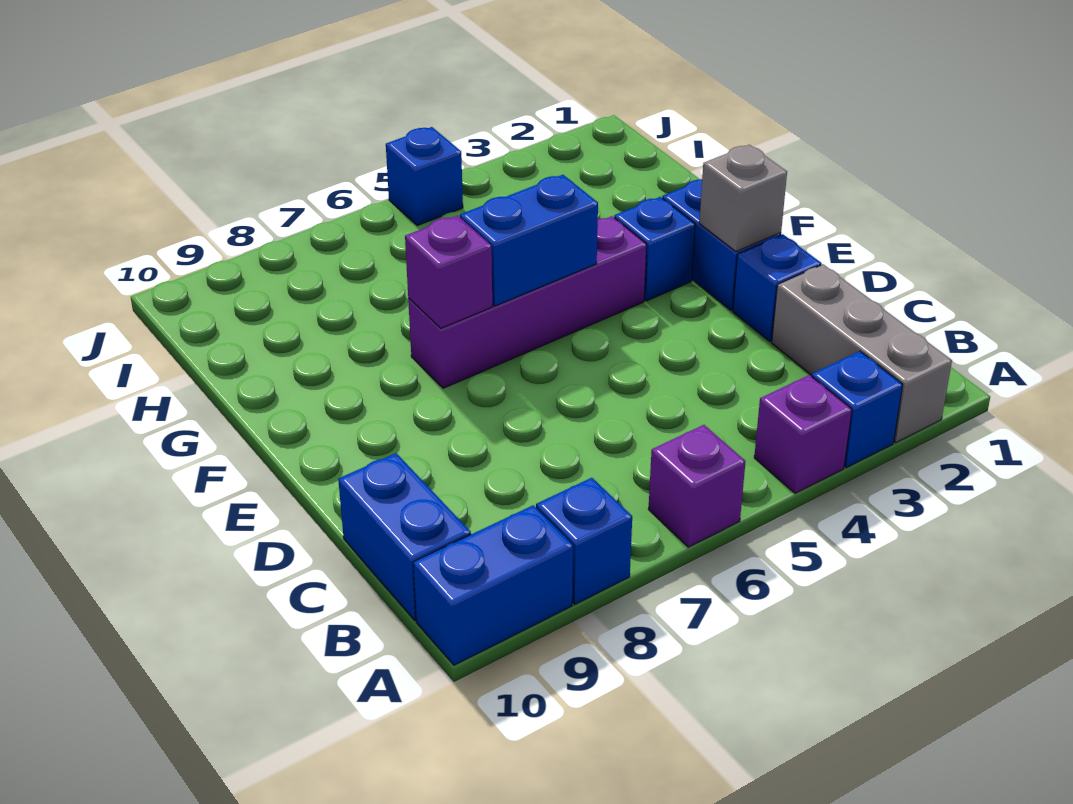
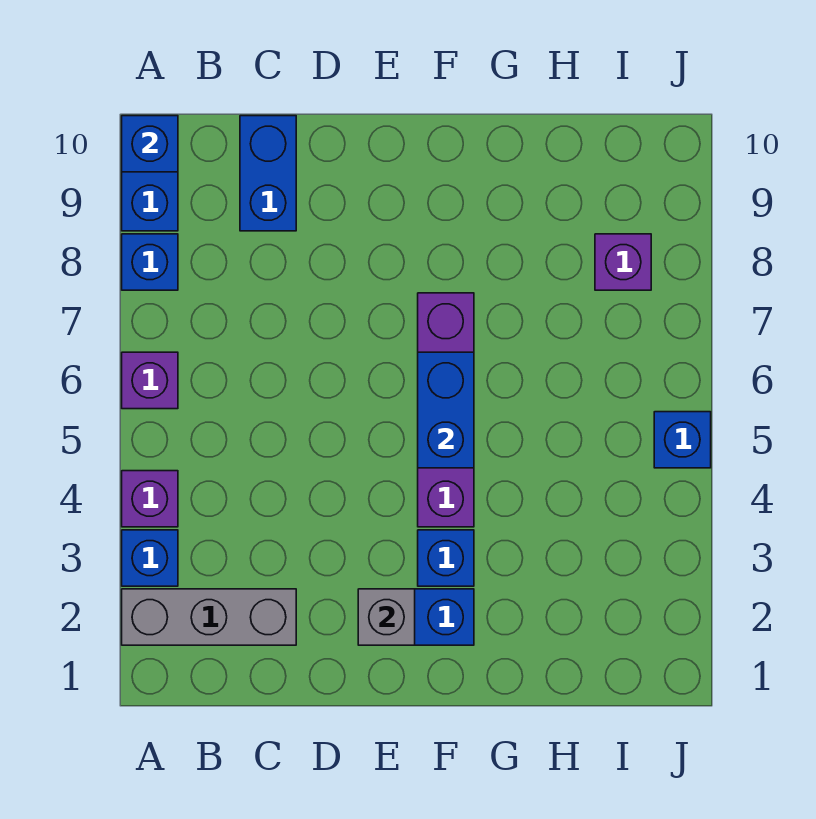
blue brick B10:C10 level 1 -> blue brick C9:C10 level 1
blue brick D2 level 1 -> blue brick A10 level 2
purple brick F7 level 2 -> purple brick I8 level 1

